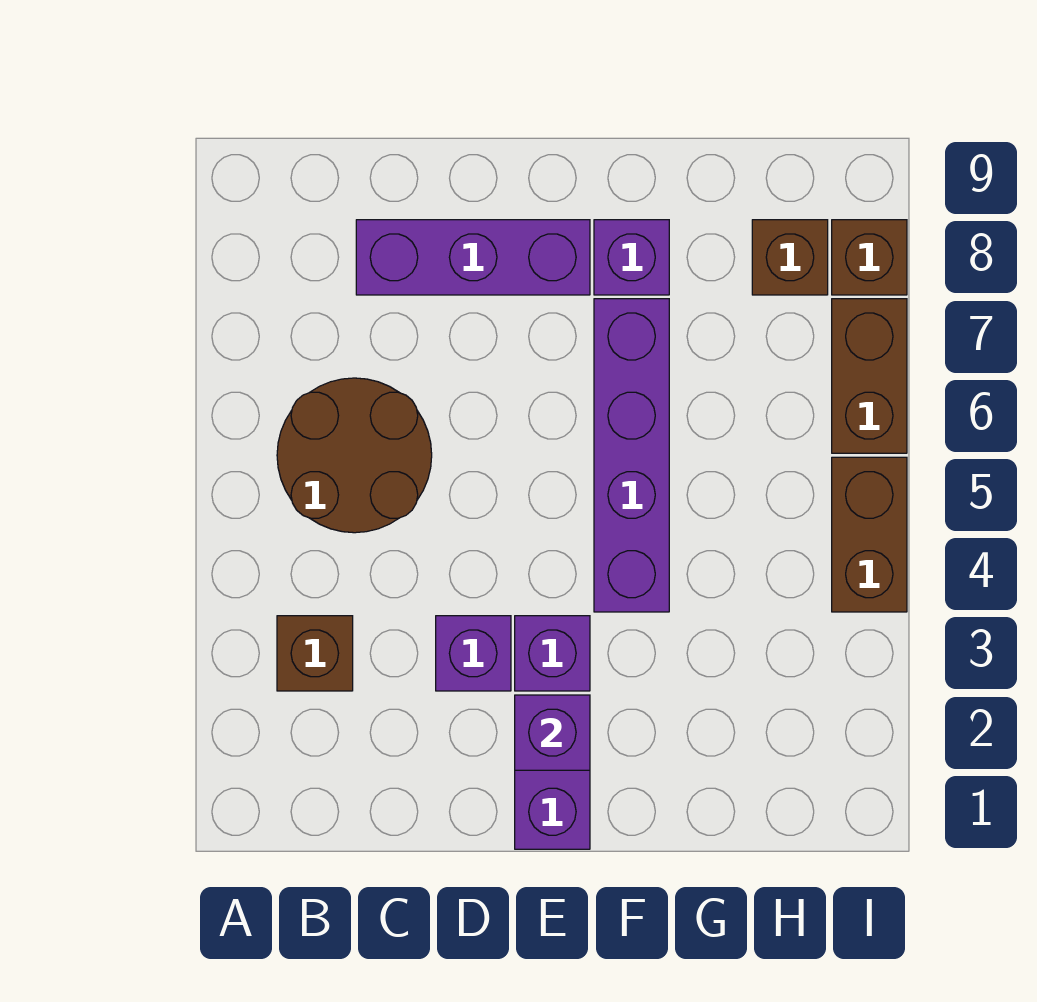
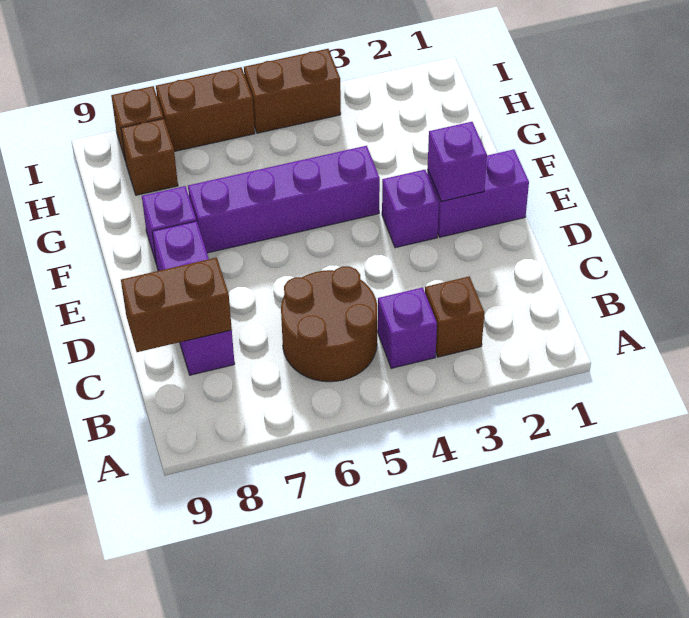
none -> brown brick C8:C9 level 2
purple brick D3 level 1 -> purple brick B4 level 1

